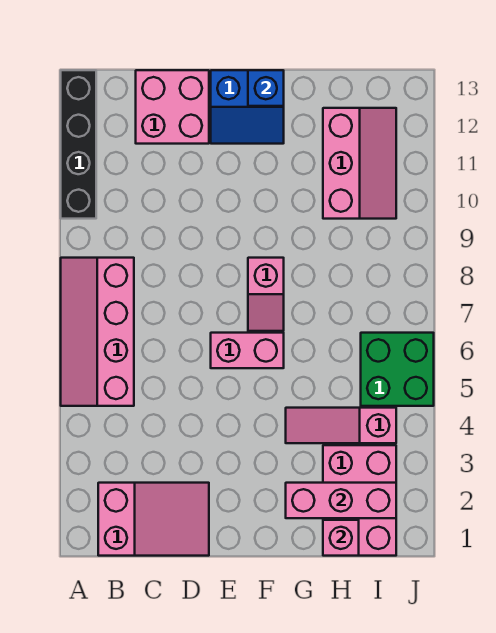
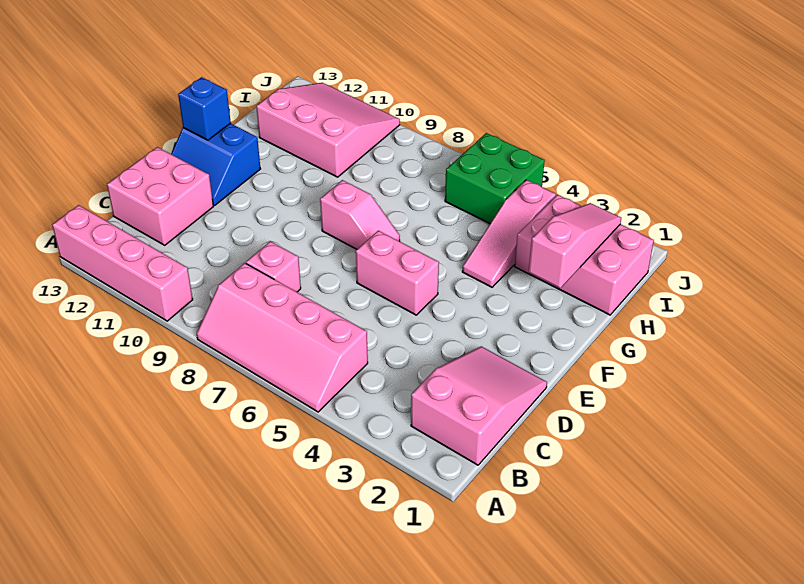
black brick A10:A13 level 1 -> pink brick A10:A13 level 1
pink brick E6:F6 level 1 -> pink brick E5:E6 level 1
blue slope E12:F13 level 1 top 13 -> blue slope E12:F13 level 1 top F
pink brick G2:I2 level 2 -> pink slope G2:I2 level 2 top G
pink brick H1 level 2 -> pink brick C8 level 1
pink slope H10:I12 level 1 top H -> pink slope H10:J12 level 1 top H

